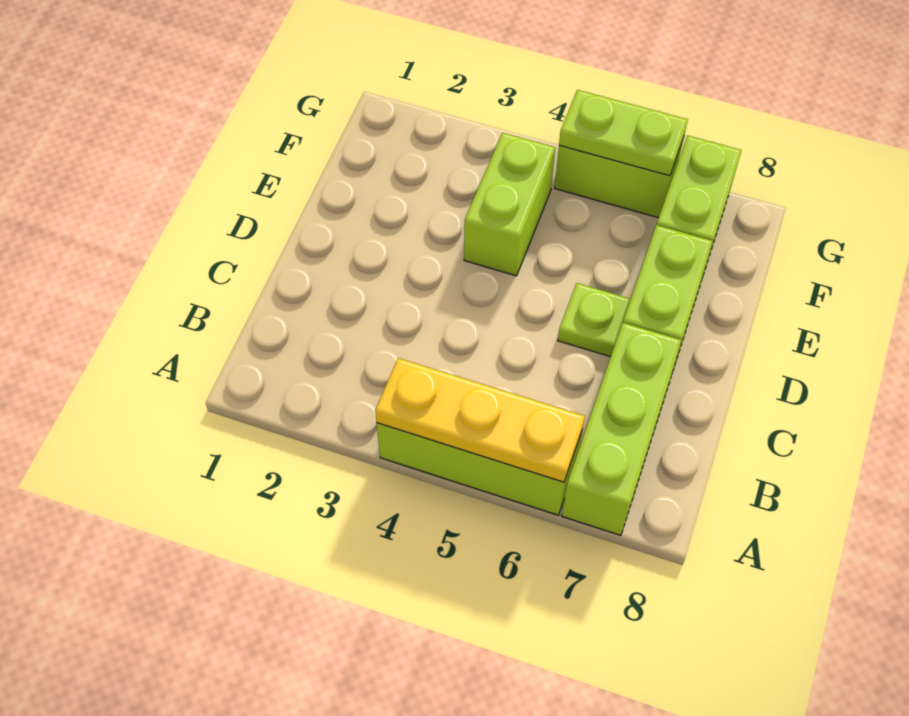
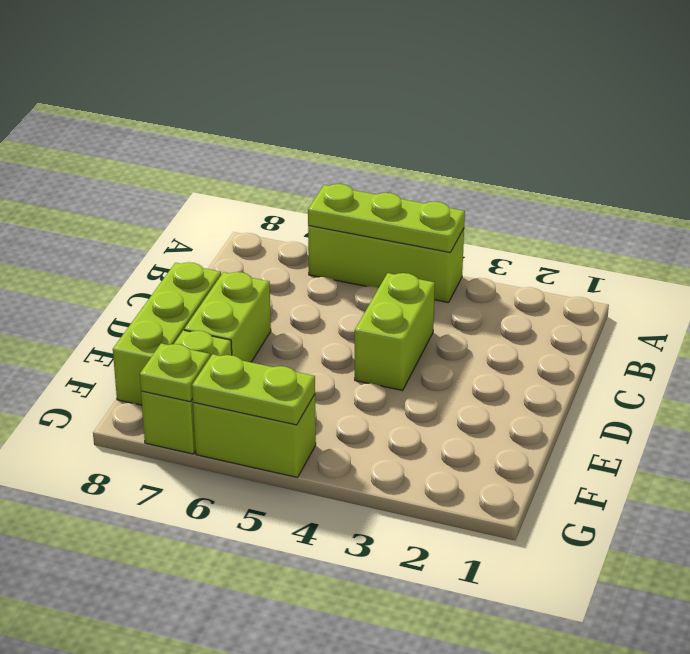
yellow plate A4:A6 level 2 -> lime plate A4:A6 level 2
lime brick A7:C7 level 1 -> lime brick D8:F8 level 1
lime plate D6 level 1 -> lime plate G7 level 2
lime brick E4:F4 level 1 -> lime brick C4:D4 level 1

